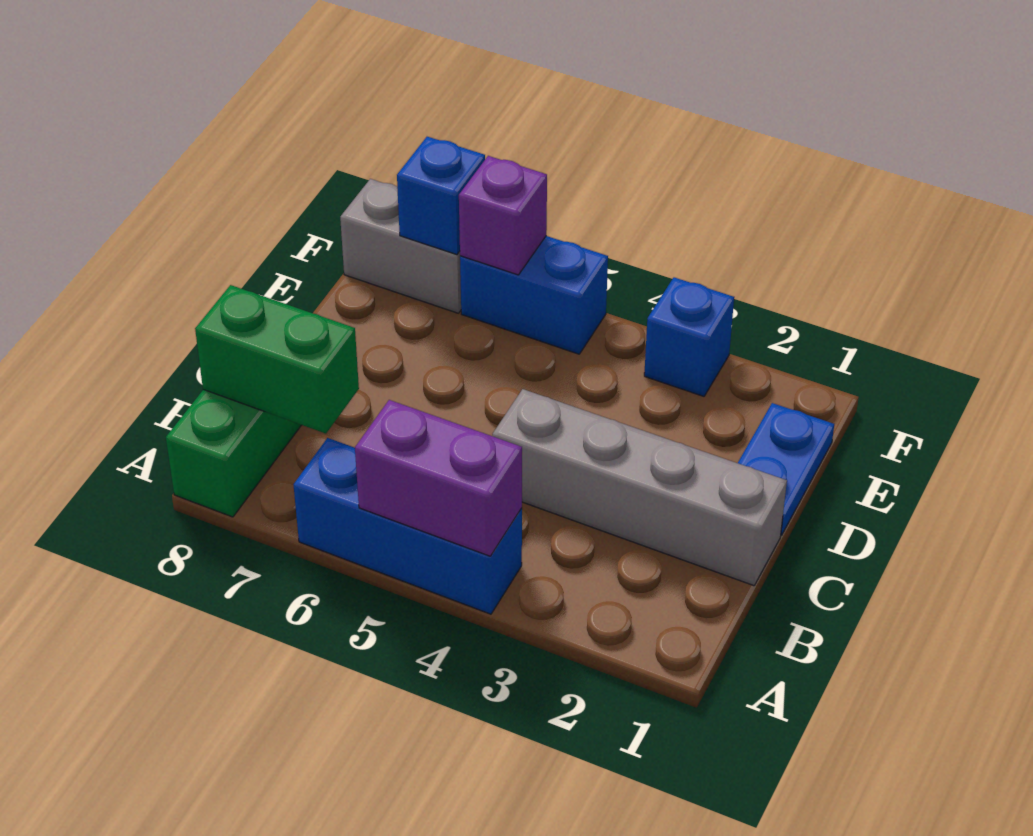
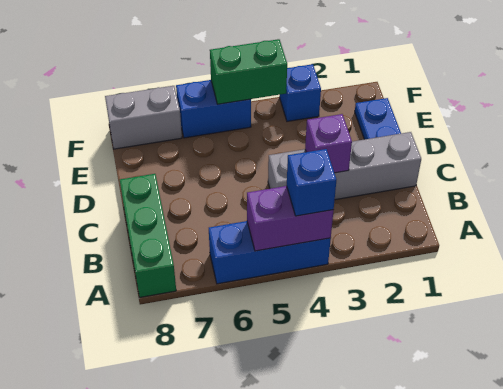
green brick B7:B8 level 2 -> green brick F4:F5 level 2
purple brick F6 level 2 -> purple brick C3 level 2
blue brick F7 level 2 -> blue brick A4 level 3

